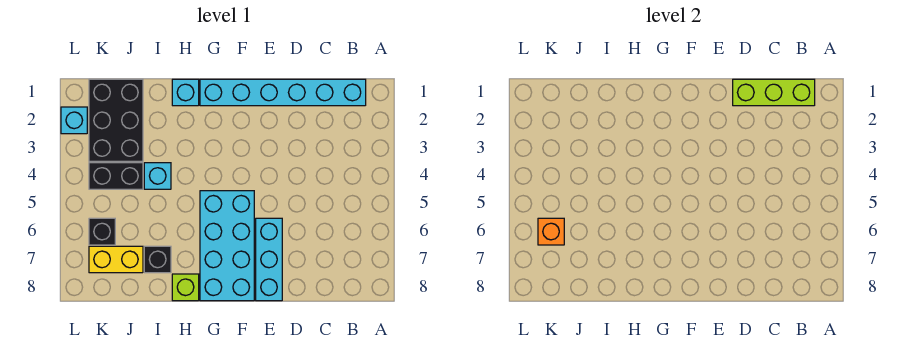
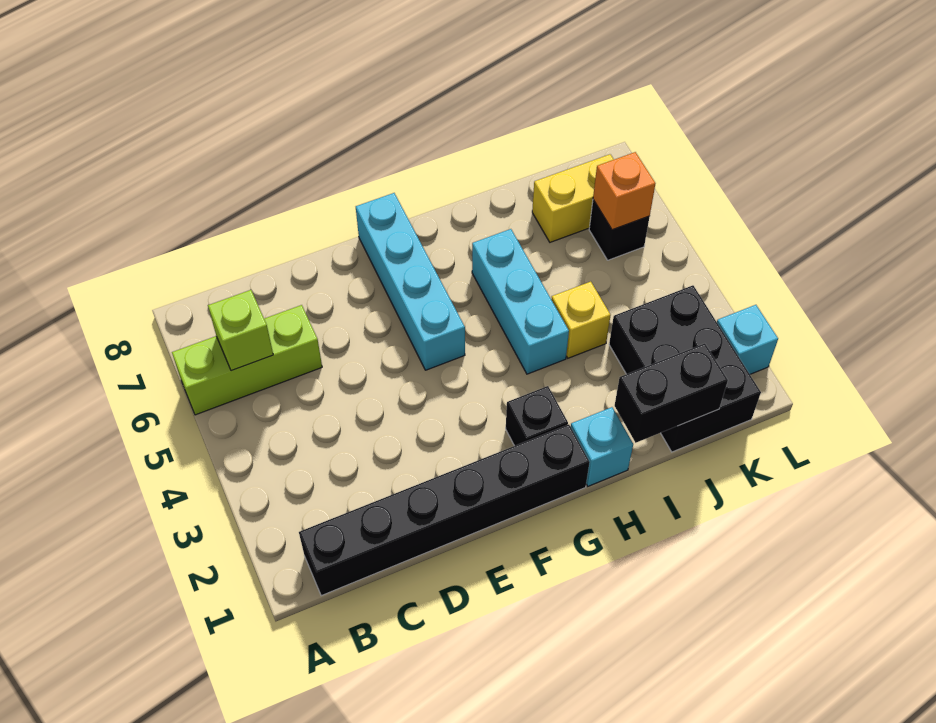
cyan brick B1:G1 level 1 -> black brick B1:G1 level 1
lime brick B1:D1 level 2 -> lime brick A6:C6 level 1
cyan brick E6:E8 level 1 -> cyan brick H4:H6 level 1
cyan brick F5:G8 level 1 -> cyan brick F5:F8 level 1
lime brick H8 level 1 -> lime brick B6 level 2
cyan brick I4 level 1 -> yellow brick I4 level 1
black brick I7 level 1 -> black brick G2 level 1
black brick J4:K4 level 1 -> black brick I1:J1 level 2

